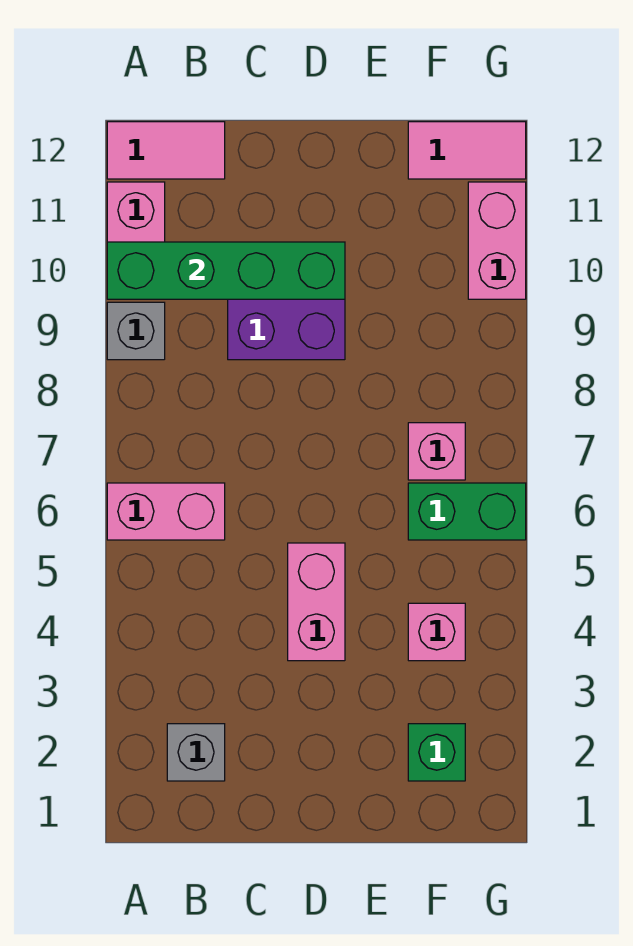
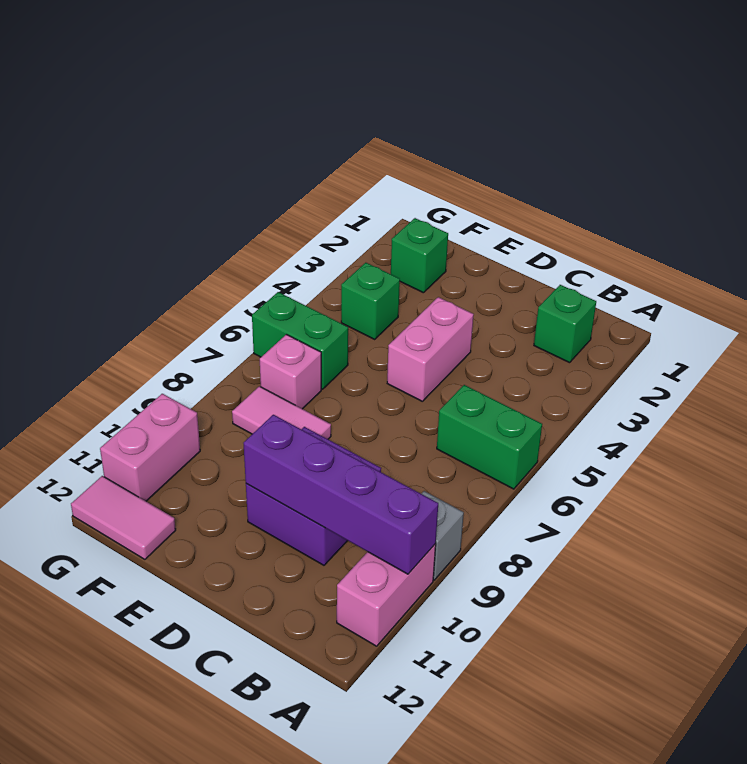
pink brick A6:B6 level 1 -> green brick A6:B6 level 1
green brick A10:D10 level 2 -> purple brick A10:D10 level 2
pink tile A12:B12 level 1 -> pink tile E8:F8 level 1
grey brick B2 level 1 -> green brick B2 level 1
pink brick F4 level 1 -> green brick F4 level 1

